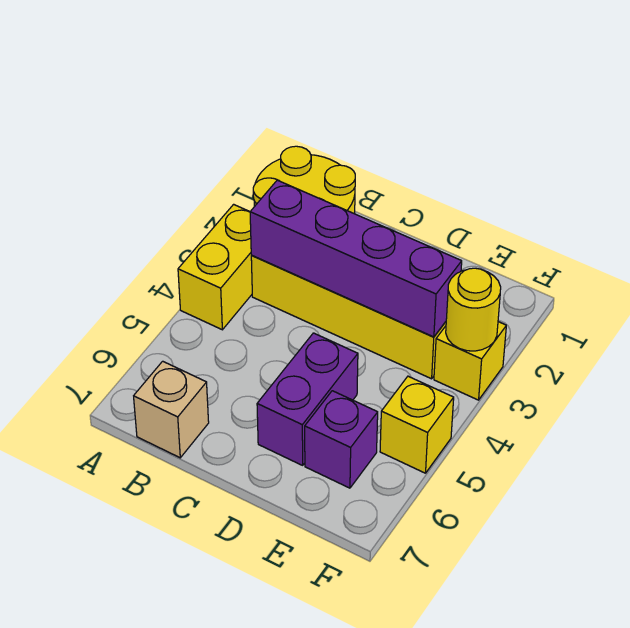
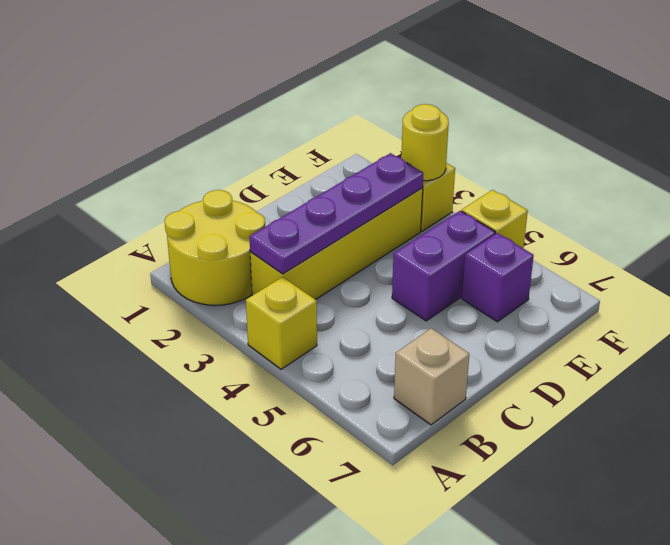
yellow brick A3:A4 level 1 -> yellow brick A4 level 1
purple brick B3:E3 level 2 -> purple plate B3:E3 level 2
purple brick D5:D6 level 1 -> purple brick D5:E5 level 1

